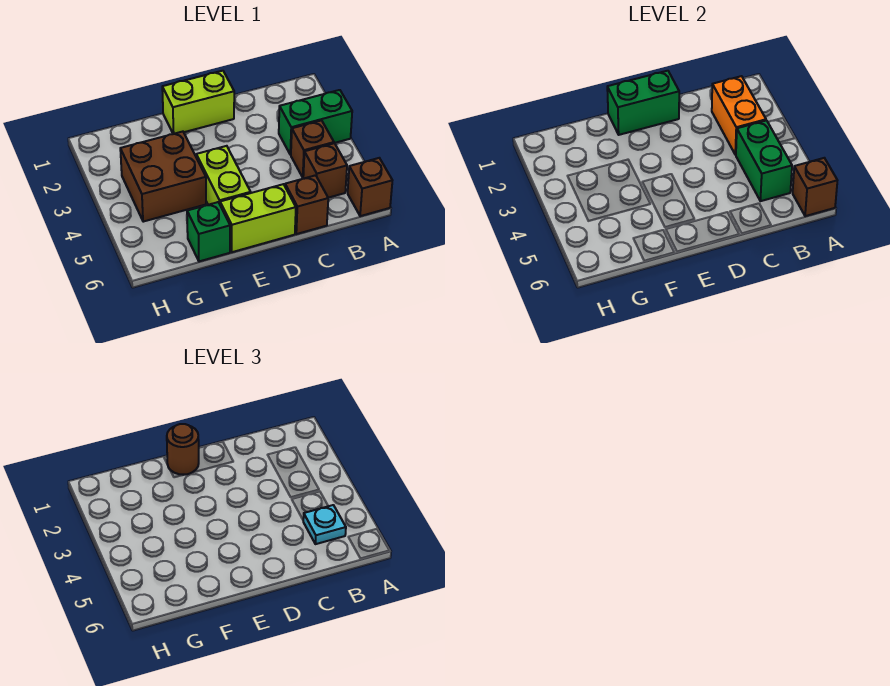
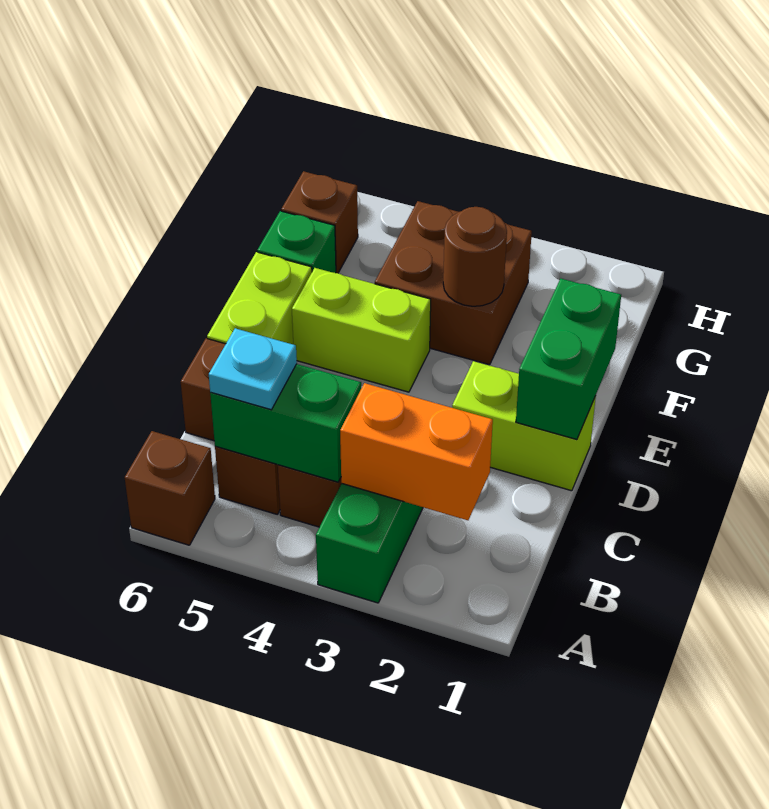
brown brick A6 level 2 -> brown brick G6 level 1
lime brick D1:E1 level 1 -> lime brick D1:D2 level 1
brown round brick E1 level 3 -> brown round brick F3 level 2

